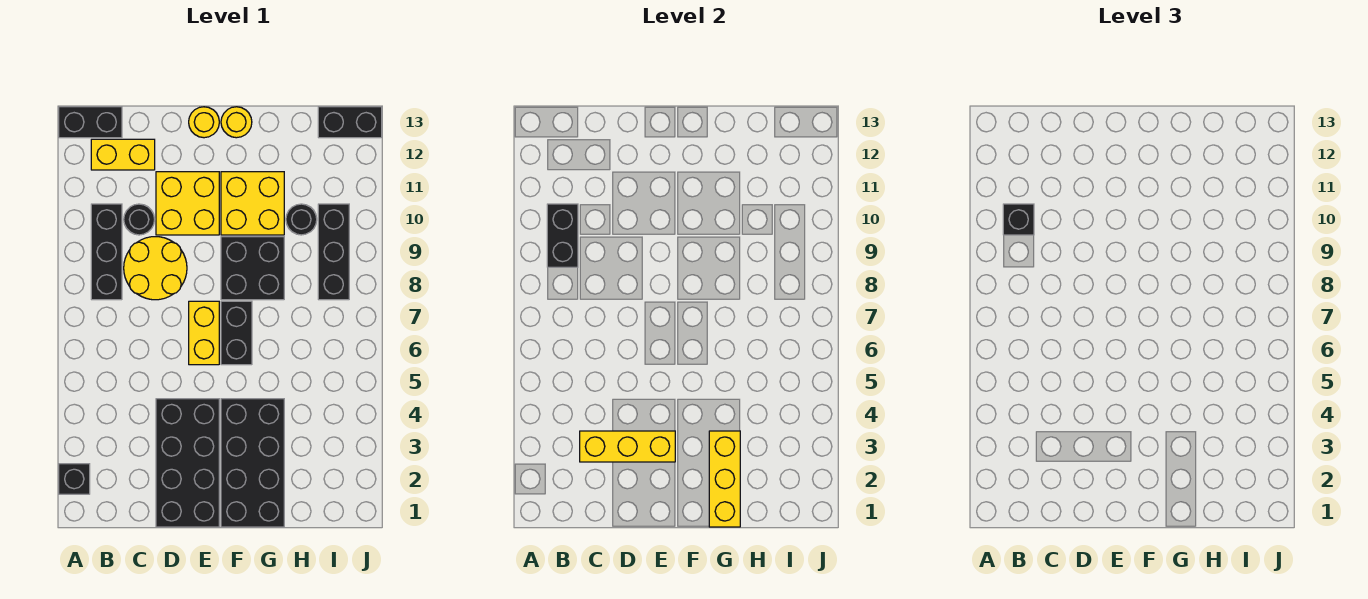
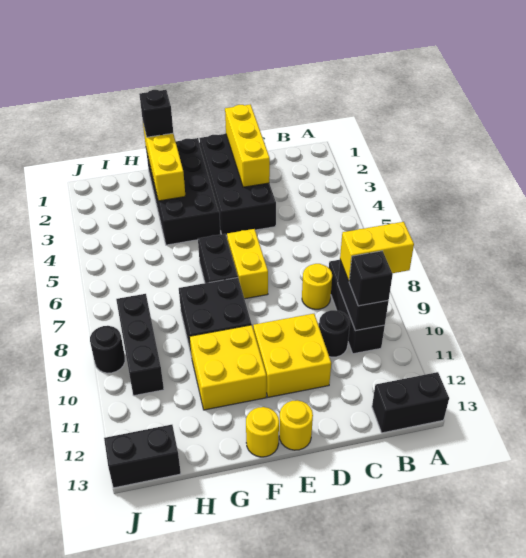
black brick A2 level 1 -> black brick G1 level 3
yellow brick B12:C12 level 1 -> yellow brick A9:B9 level 3
yellow brick C3:E3 level 2 -> yellow brick D1:D3 level 2
yellow round brick C8:D9 level 1 -> yellow round brick C8 level 1
black round brick H10 level 1 -> black round brick J9 level 1

